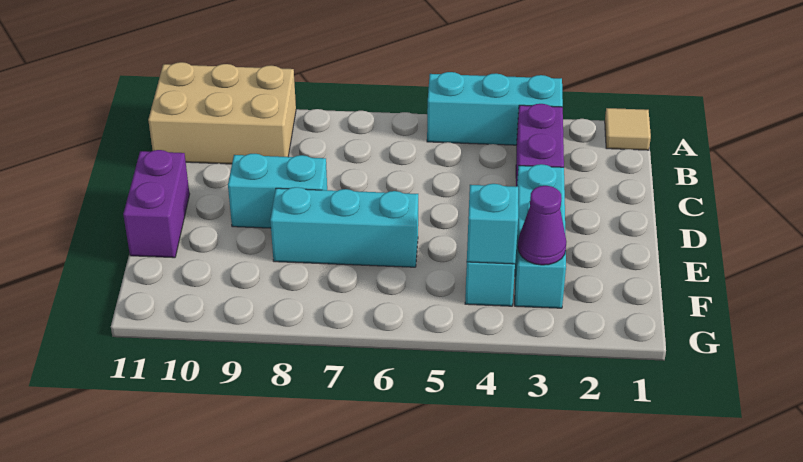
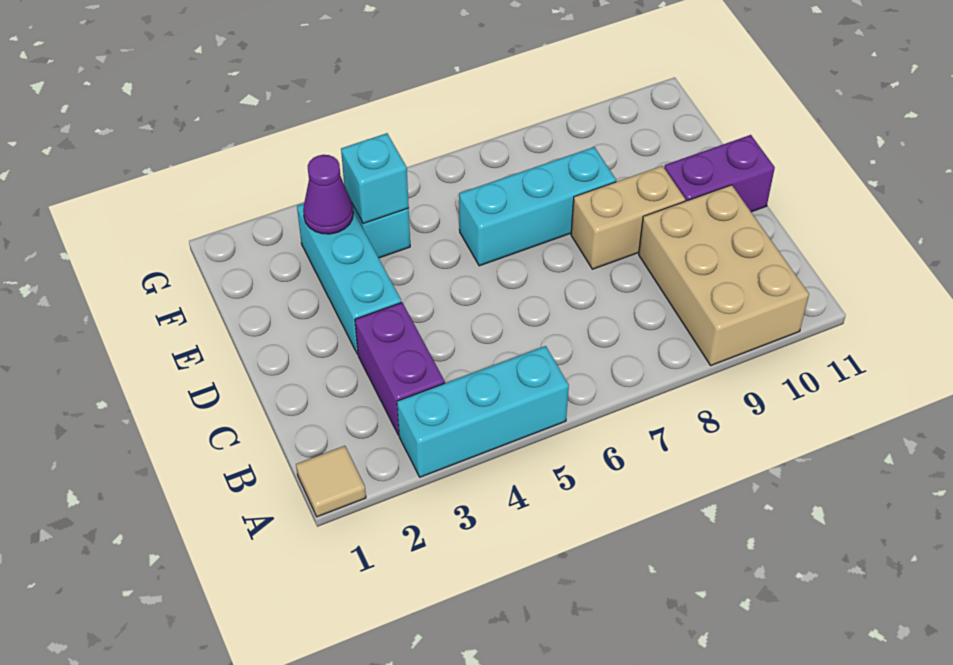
tan brick A9:B11 level 1 -> tan brick A9:C10 level 1
cyan brick D8:D9 level 1 -> tan brick D8:D9 level 1
purple brick D11:E11 level 1 -> purple brick D10:D11 level 1

